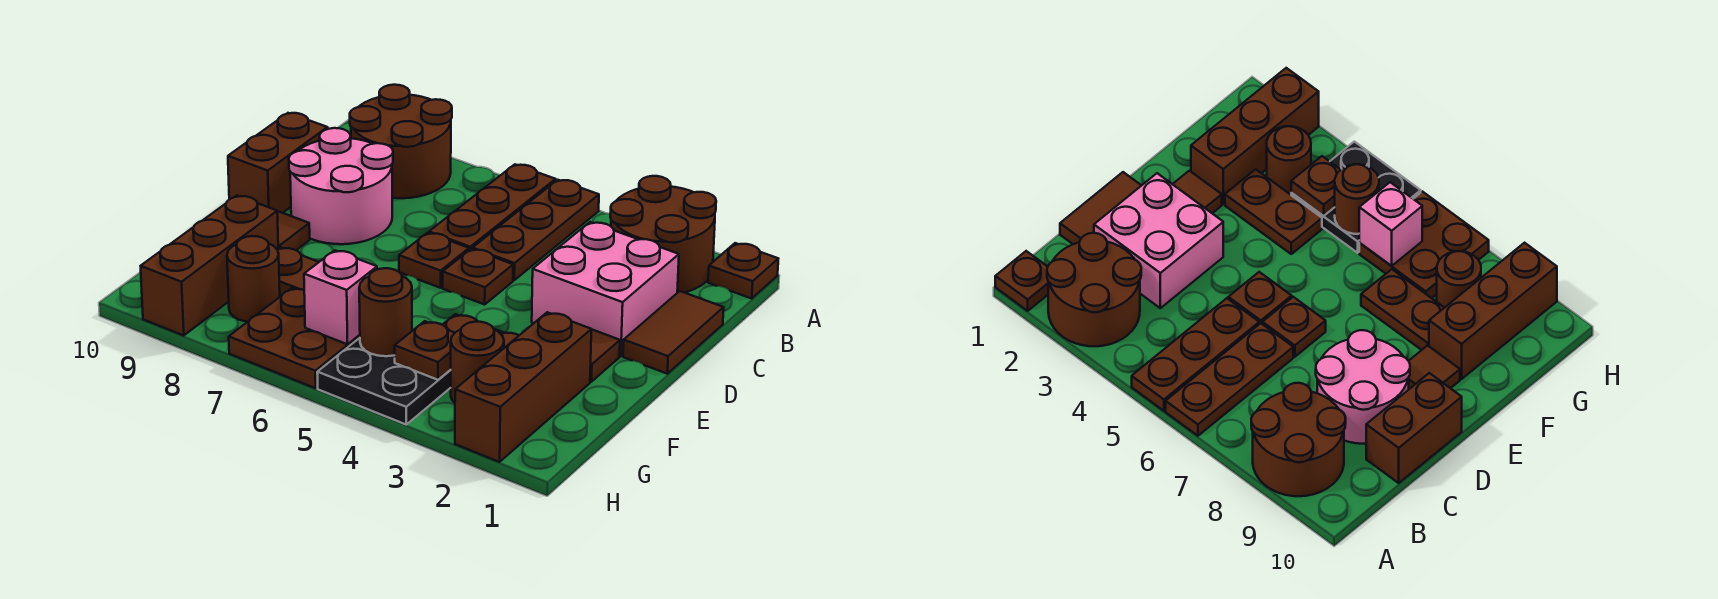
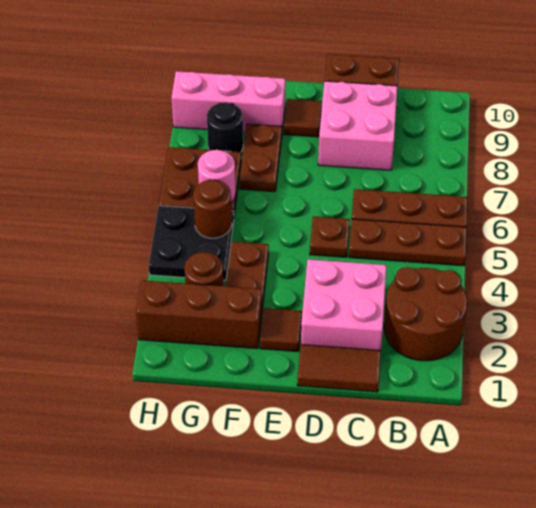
brown plate A1 level 1 -> none
brown round brick A8:B9 level 1 -> none
pink round brick C8:D9 level 1 -> pink brick C8:D9 level 1
brown plate D6 level 1 -> none
brown brick F9:H9 level 1 -> pink brick F9:H9 level 1
brown plate G4 level 2 -> none
pink brick G6 level 2 -> pink round brick G6 level 2
brown round brick G8 level 1 -> black round brick G8 level 1

